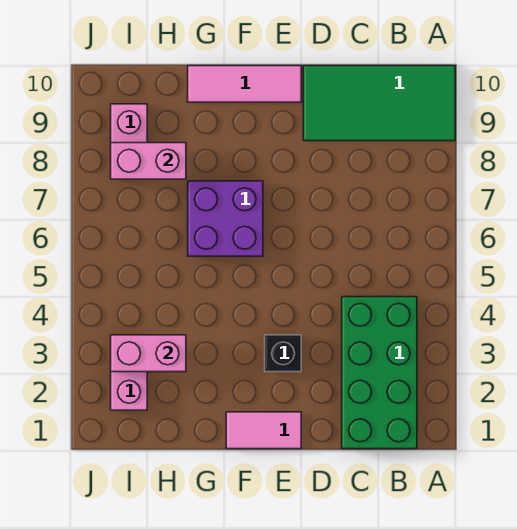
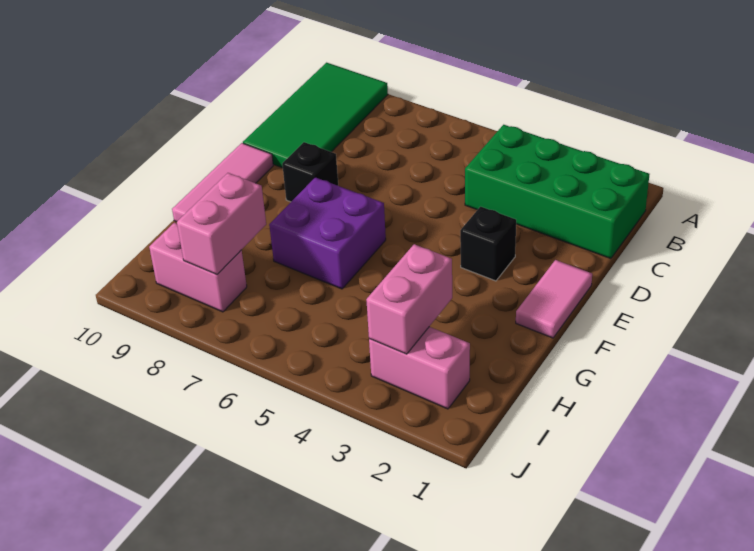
none -> black brick E8 level 1

